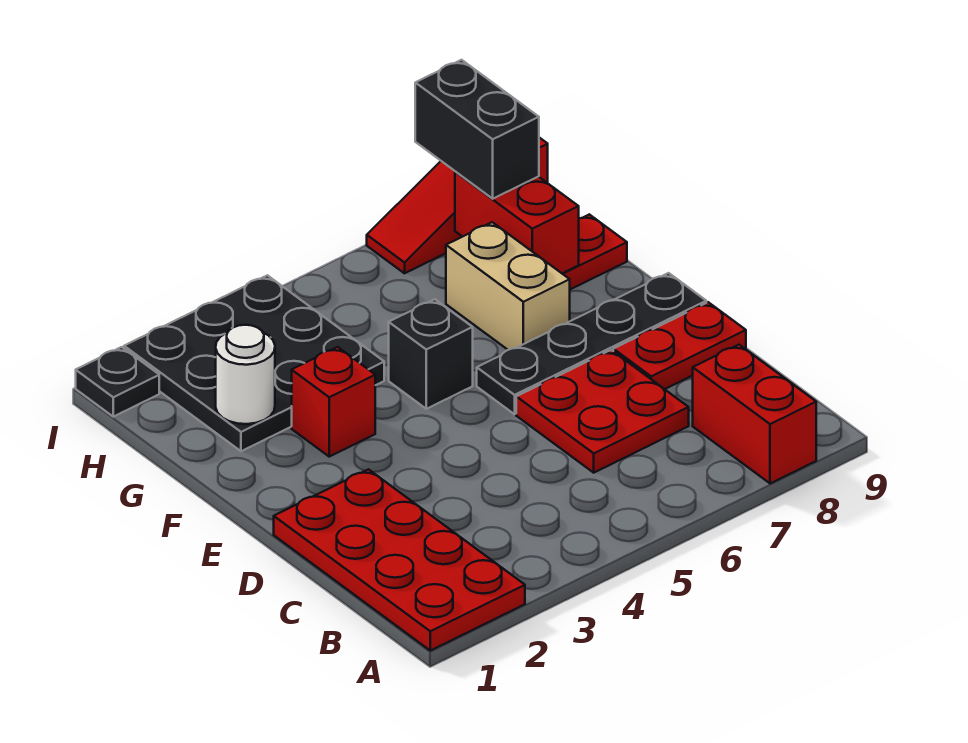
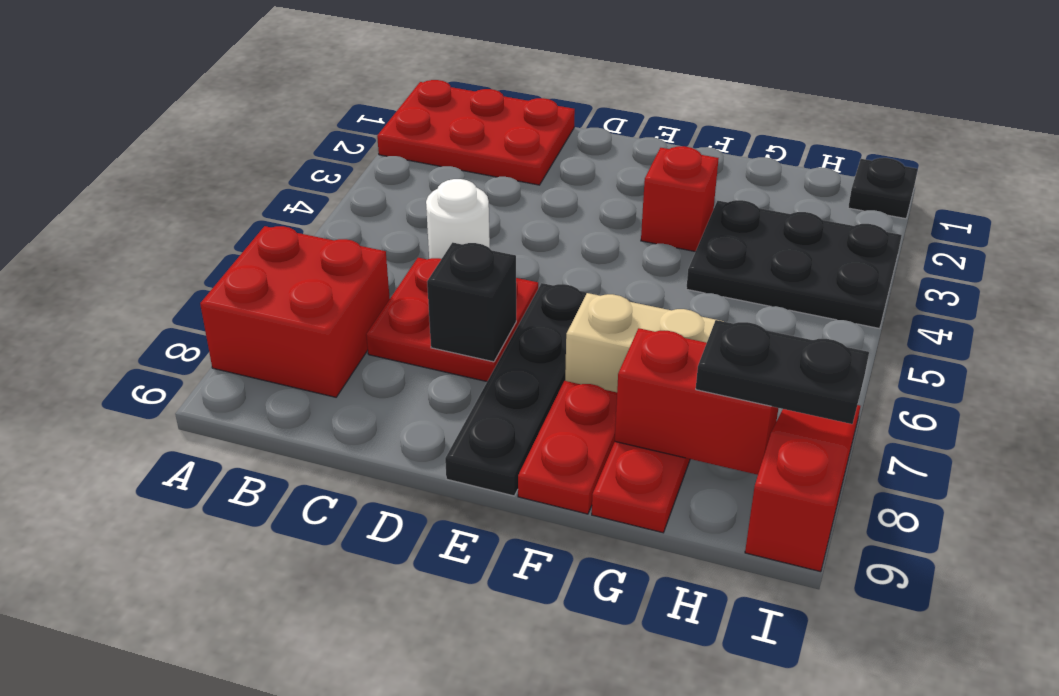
red plate A1:D2 level 1 -> red plate A1:C2 level 1
red brick A8:B8 level 1 -> red brick A7:B8 level 1
red plate D8:D9 level 1 -> red plate F8:F9 level 1
black brick F5 level 1 -> black brick D7 level 2
black plate G2:I4 level 1 -> black plate G3:I4 level 1
white round brick G2 level 2 -> white round brick C5 level 1
black brick H8:I8 level 3 -> black plate H8:I8 level 3

